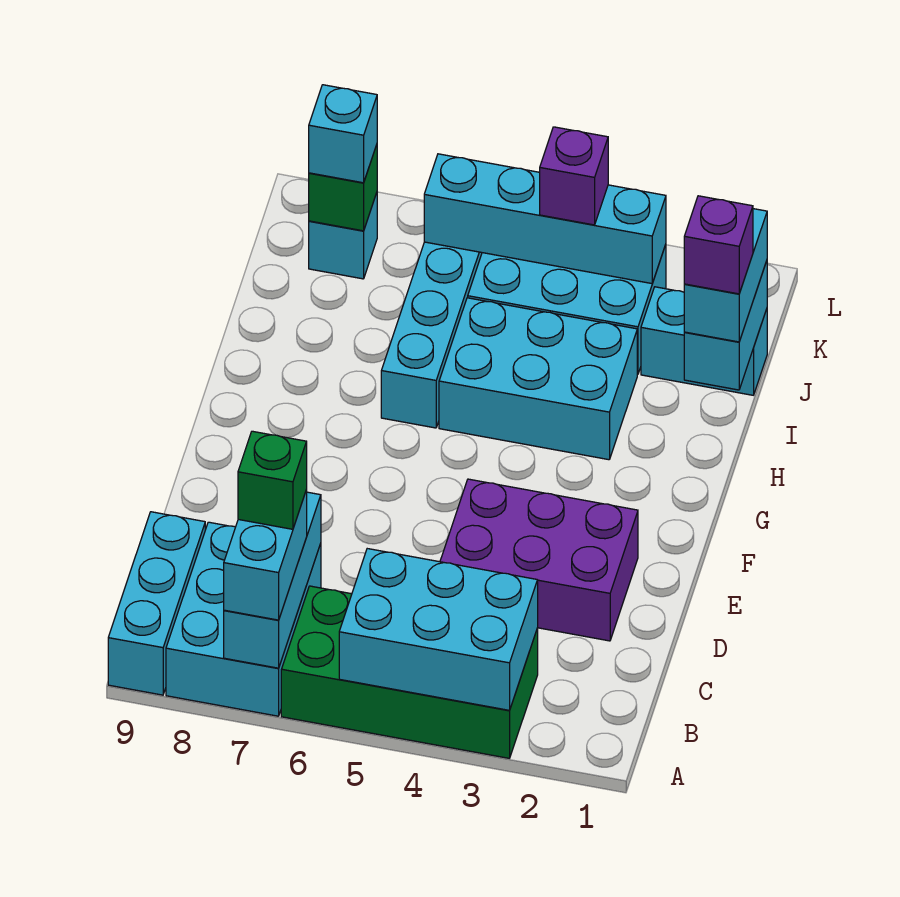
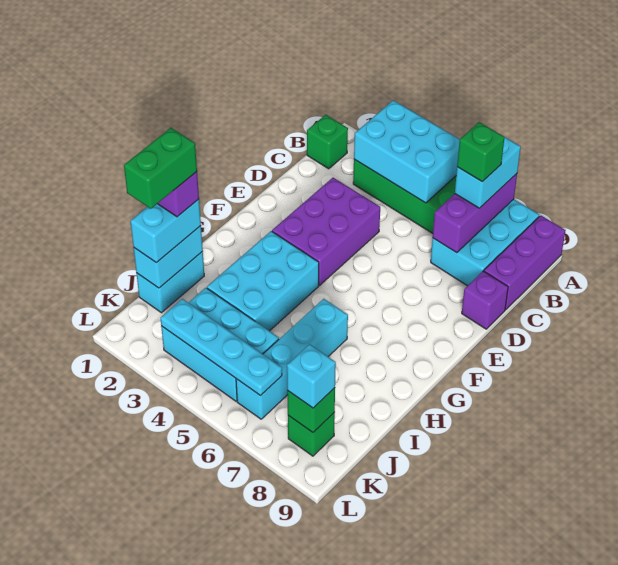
cyan brick A7:C7 level 2 -> purple brick A7:C7 level 2
cyan brick A9:C9 level 1 -> purple brick A9:C9 level 1
none -> green brick B1 level 1
purple brick D2:E4 level 1 -> purple brick D3:F4 level 1
cyan brick H3:I5 level 1 -> cyan brick G3:I4 level 1
none -> green brick I1:J1 level 5
cyan brick J1:J2 level 1 -> cyan brick I1:J1 level 1
cyan brick K3:K6 level 2 -> cyan plate K3:K6 level 2
purple brick K4 level 3 -> purple brick D9 level 1
cyan brick K8 level 1 -> green brick K8 level 1

